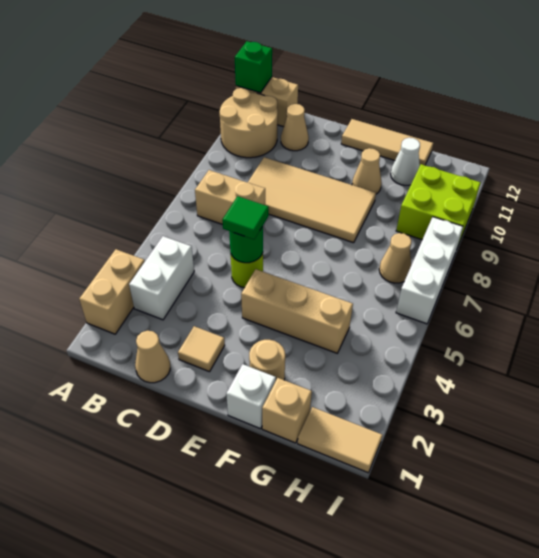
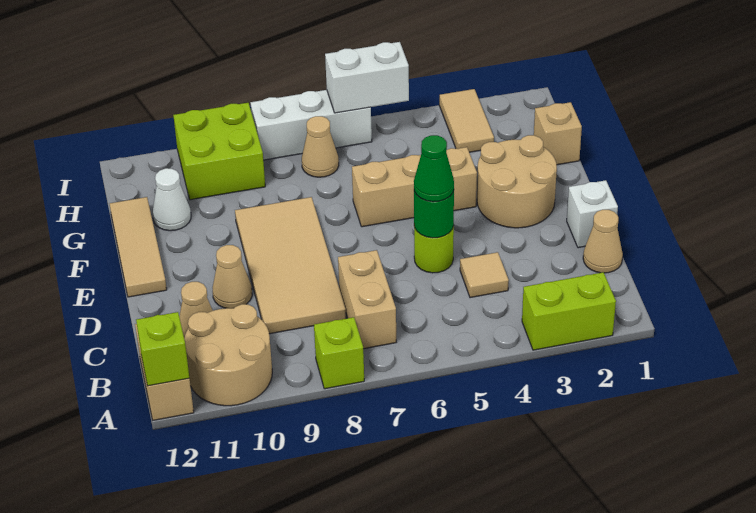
tan brick A2:A3 level 1 -> lime brick A2:A3 level 1
none -> lime brick A8 level 1
green brick A12 level 2 -> lime brick A12 level 2
white brick B3:B4 level 1 -> white brick I5:I6 level 2
tan tile D2 level 1 -> tan tile C4 level 1
green tile D5 level 3 -> green cone D5 level 3
tan brick E4:G4 level 1 -> tan brick F4:F6 level 1
white brick F1 level 1 -> white brick D1 level 1
tan round brick F2 level 1 -> tan round brick E2:F3 level 1
tan cone F10 level 1 -> tan cone D10 level 1
tan tile H1:I1 level 1 -> tan tile H3:I3 level 1

